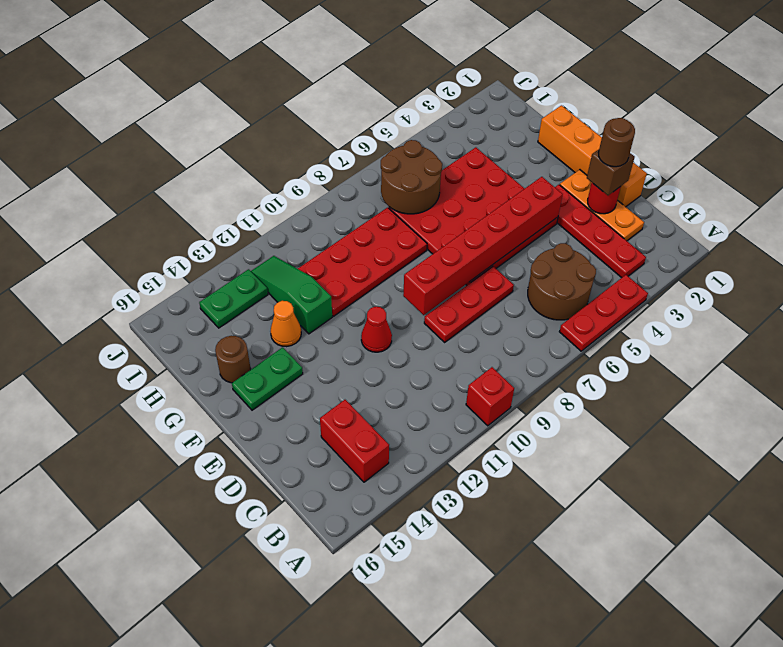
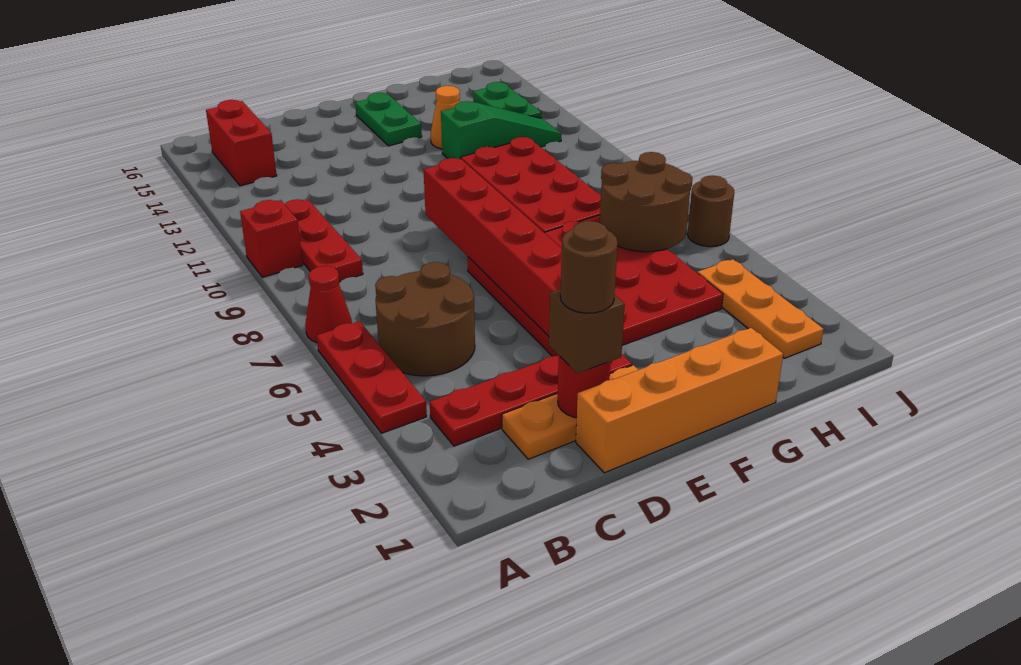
red brick B14:C14 level 1 -> red brick B14:B15 level 1
red plate D7:D9 level 1 -> red plate B9:B11 level 1
red cone E11 level 1 -> red cone A7 level 1
brown round brick G15 level 1 -> brown round brick J6 level 1
none -> orange plate I2:I4 level 1

